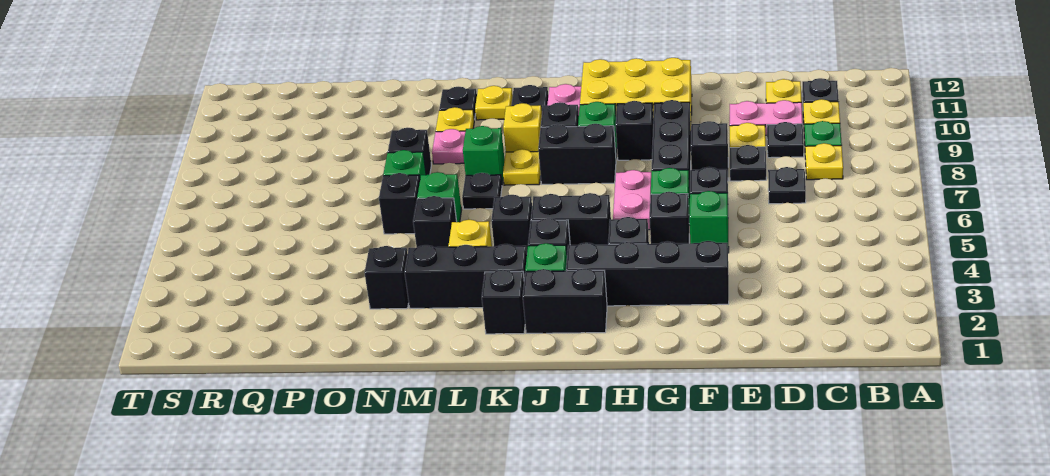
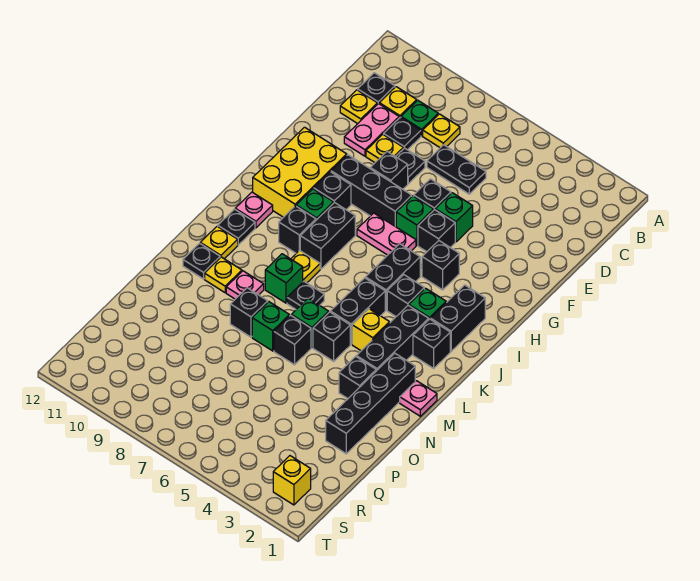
black plate D7 level 1 -> black plate D6:D7 level 1
black brick F3:I3 level 1 -> black brick M2:P2 level 1
black brick K5 level 1 -> black brick K5:L5 level 1
yellow brick K9 level 1 -> yellow brick S2 level 1
none -> pink plate M1 level 1

